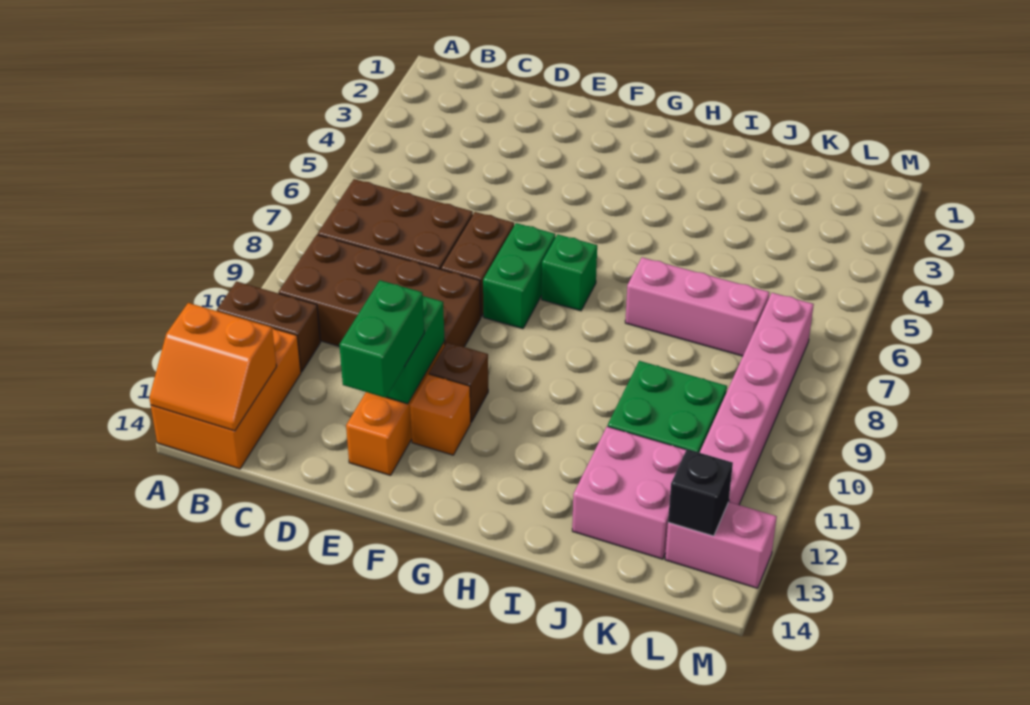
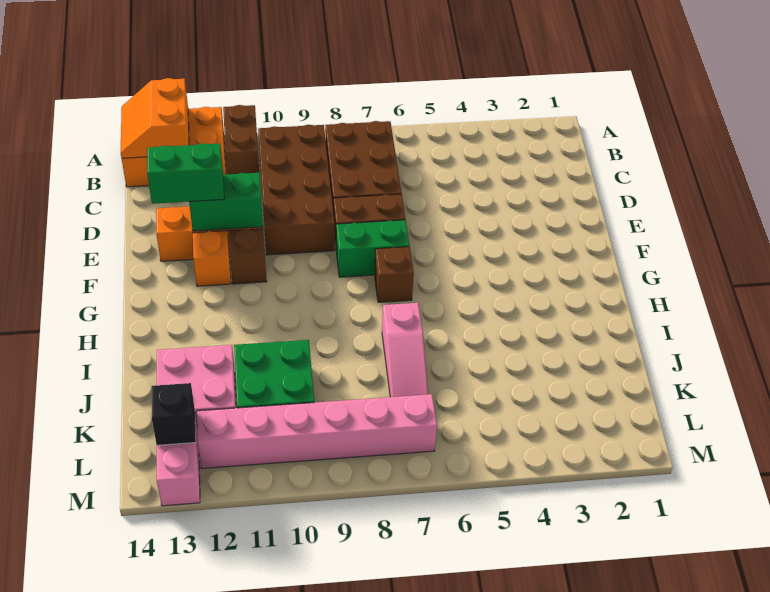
green brick G7 level 1 -> brown brick G7 level 1
pink brick I7:K7 level 1 -> pink slope I7:K7 level 1 top I

